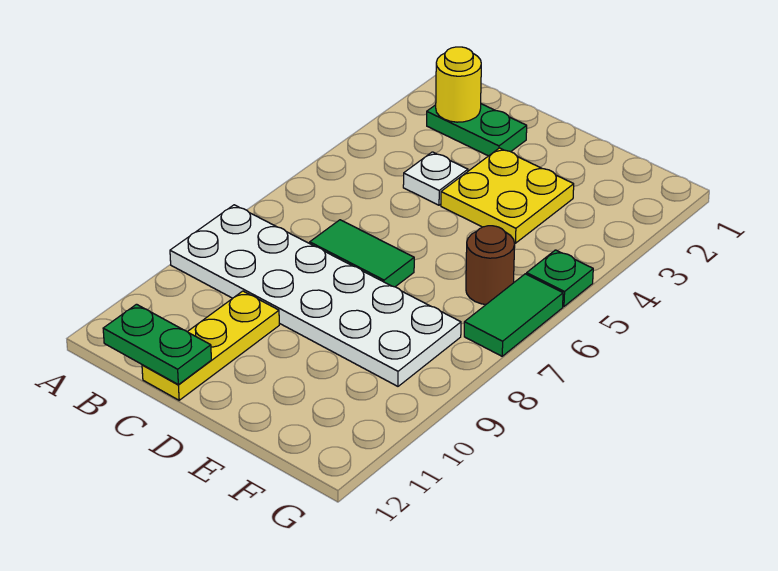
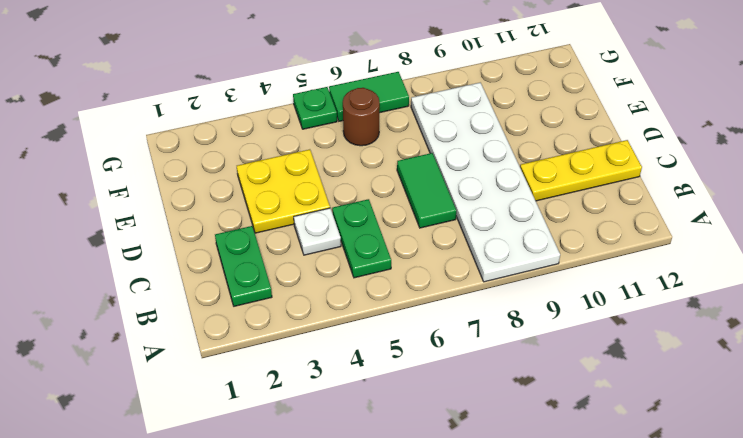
yellow round brick B2 level 2 -> none
green plate B12:C12 level 2 -> green plate B5:C5 level 1

